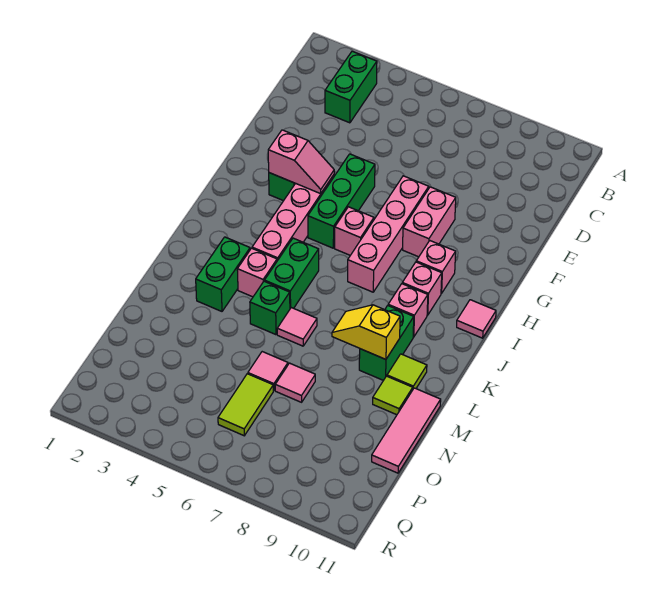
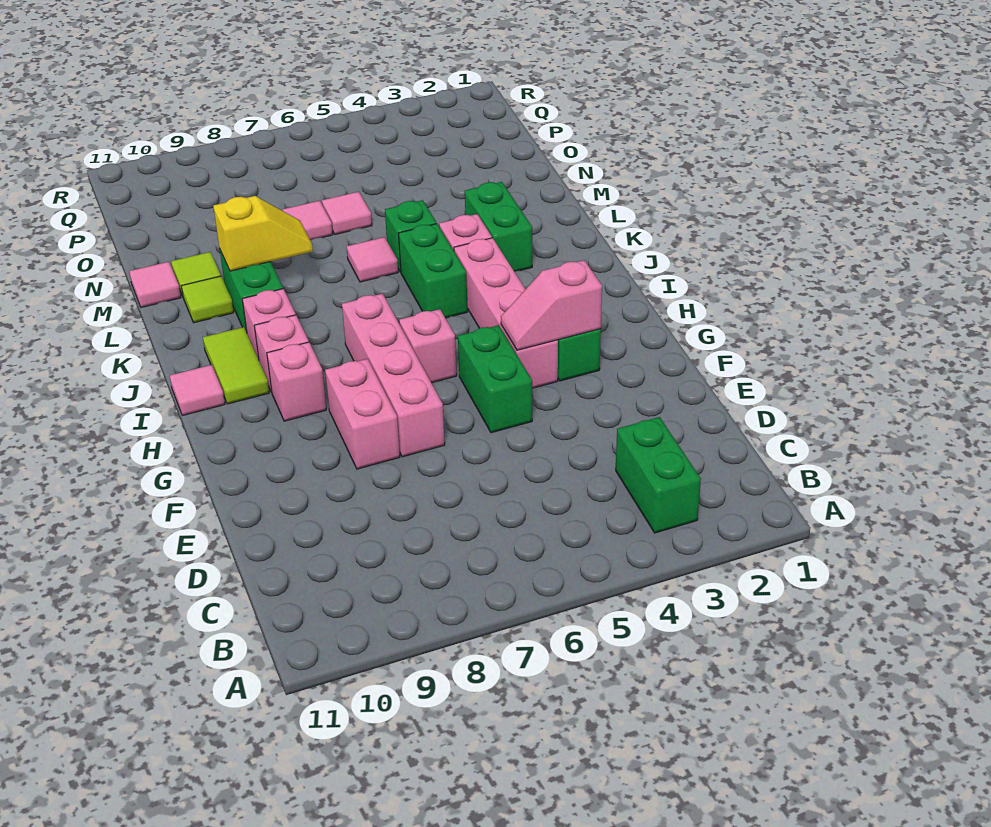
green brick F5:H5 level 1 -> green brick F5:G5 level 1
pink tile M11:O11 level 1 -> pink tile M11 level 1
lime tile O6:P6 level 1 -> lime tile I10:J10 level 1

